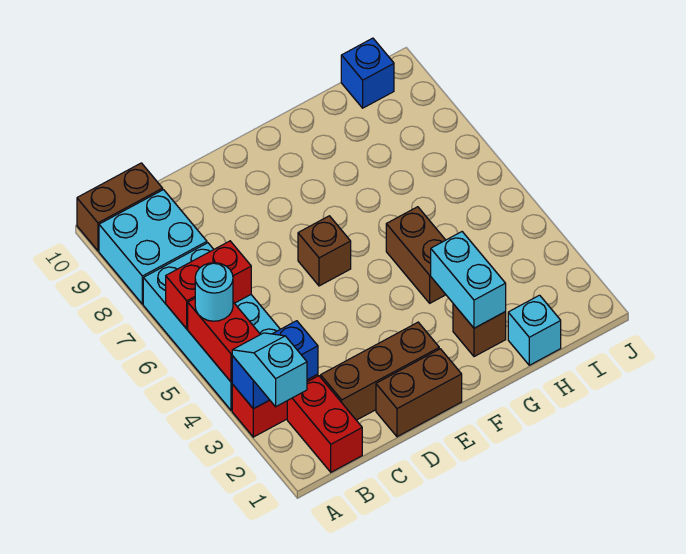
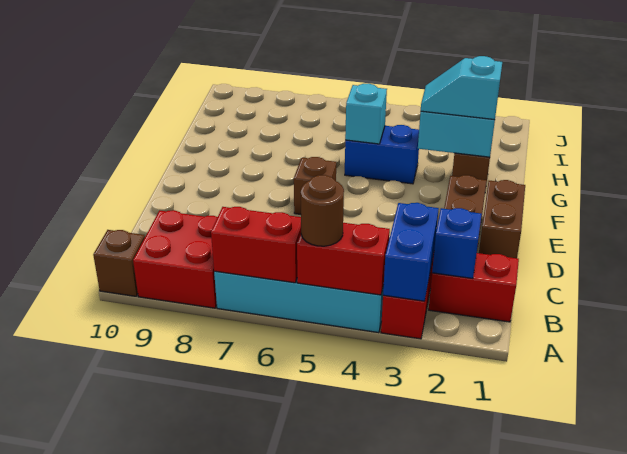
cyan slope A2:A3 level 3 top 2 -> cyan slope G2:G3 level 3 top 2
cyan round brick A5 level 3 -> brown round brick A5 level 3
red brick A6:B6 level 2 -> red brick A6:A7 level 2
cyan brick A8:B9 level 1 -> red brick A8:B9 level 1
brown brick A10:B10 level 1 -> brown brick A10 level 1
brown brick G4:G5 level 1 -> blue brick G4:G5 level 1
cyan brick H1 level 1 -> cyan brick G5 level 2
blue brick I10 level 1 -> blue brick B2 level 2

